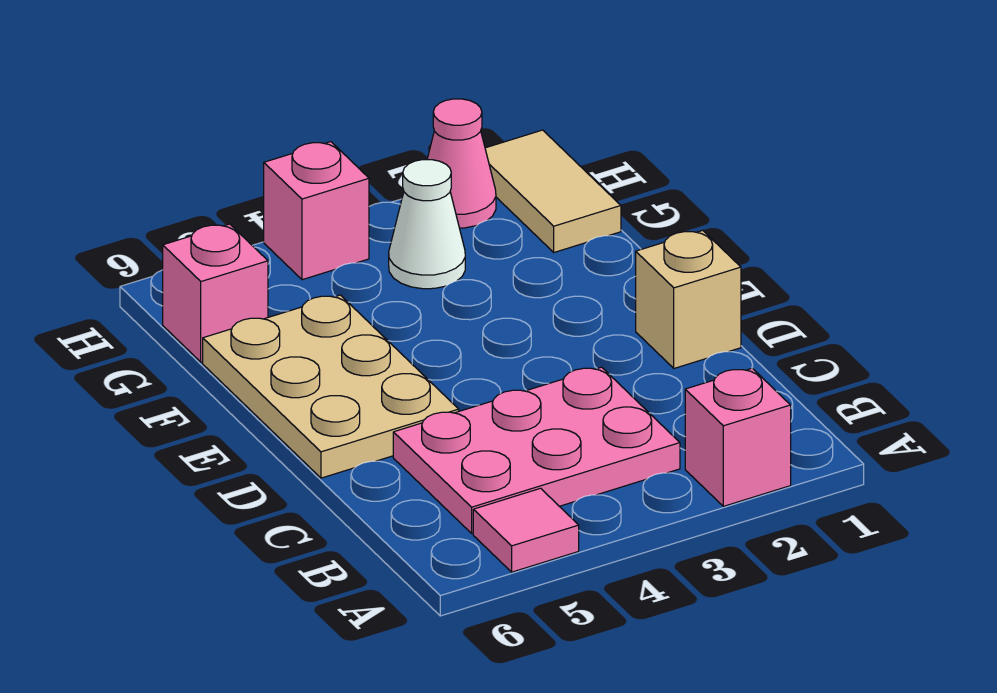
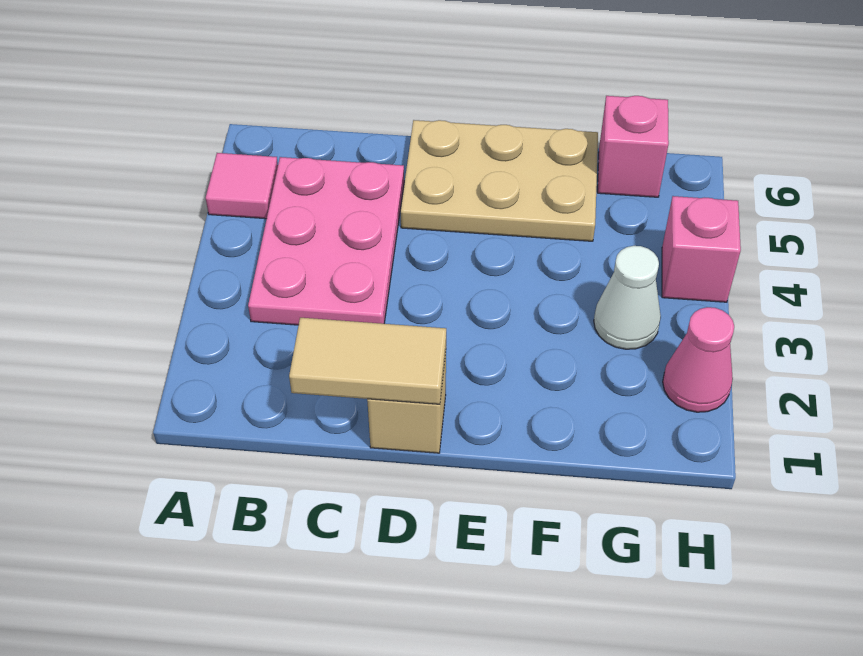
pink brick A2 level 1 -> none
tan tile G1:H1 level 1 -> tan tile C1:D1 level 2

